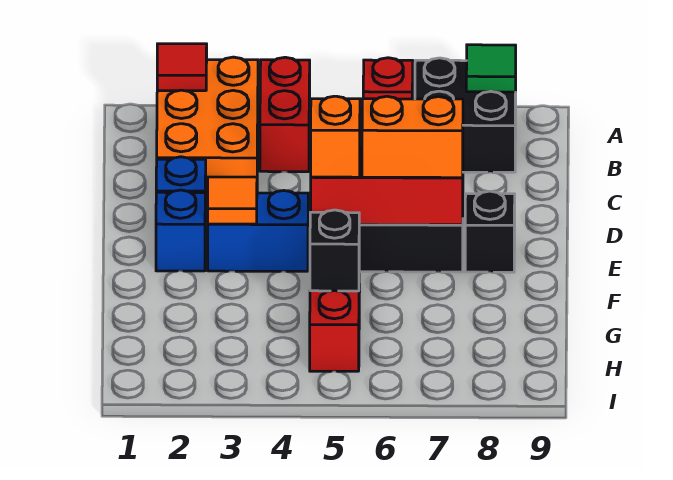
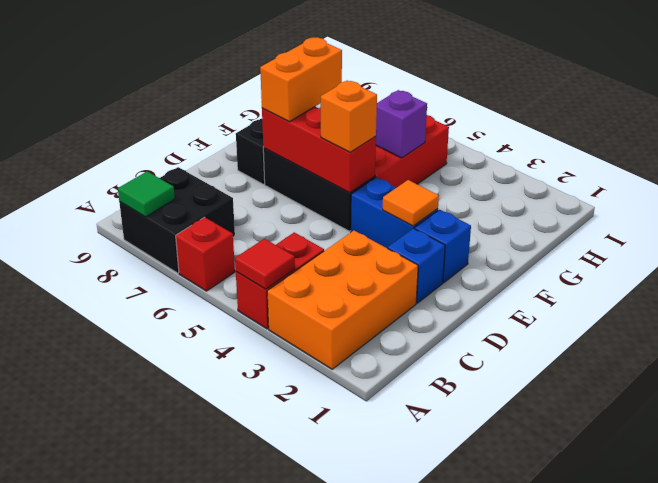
red tile A2 level 2 -> red tile A4 level 2
orange brick E6:E7 level 3 -> orange brick E7:F7 level 3
black brick G5 level 2 -> purple brick G5 level 2

